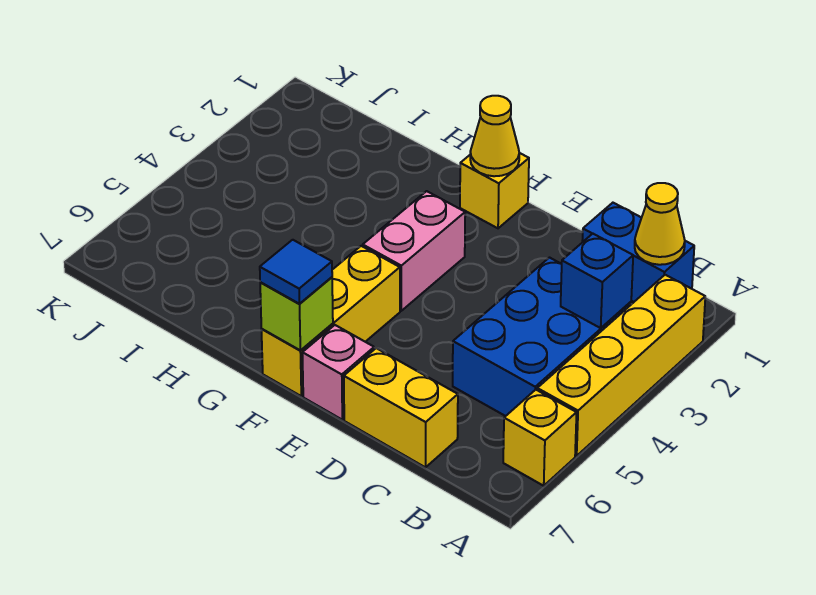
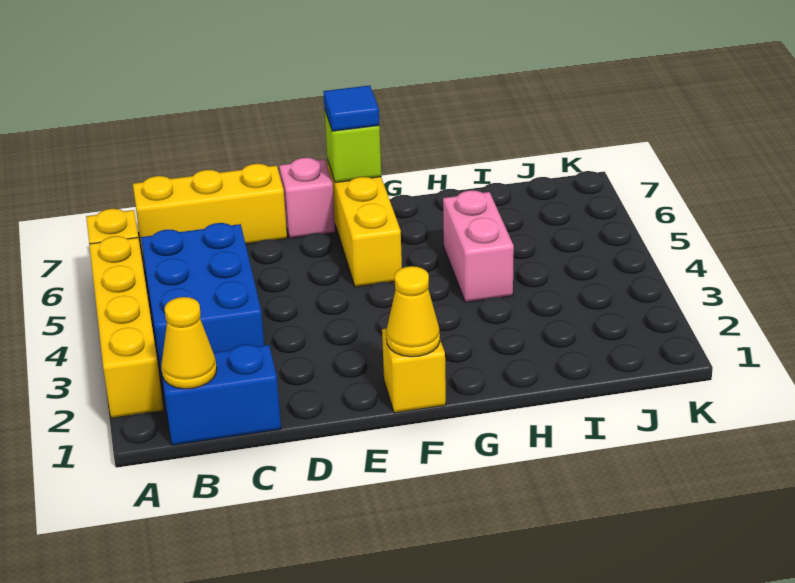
blue brick B3 level 2 -> none
yellow brick C7:D7 level 1 -> yellow brick B7:D7 level 1
pink brick F3:F4 level 1 -> pink brick H4:H5 level 1

